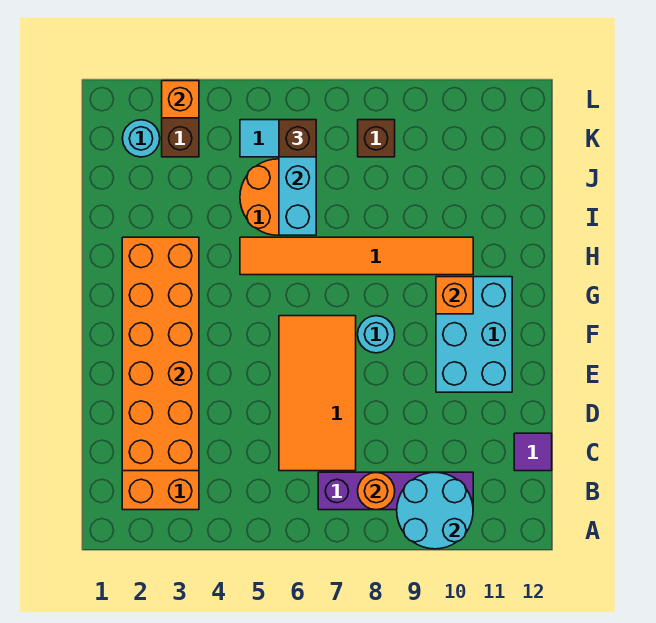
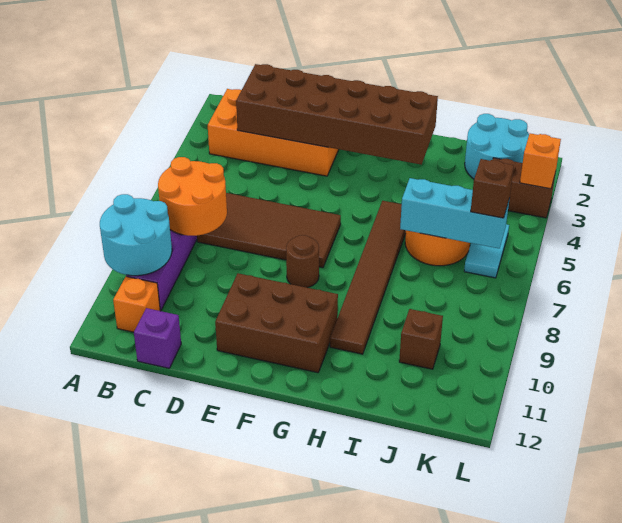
orange round brick B8 level 2 -> orange round brick B7:C8 level 2
orange brick C2:H3 level 2 -> brown brick C2:H3 level 2
orange tile C6:F7 level 1 -> brown tile C6:F7 level 1
purple tile C12 level 1 -> purple brick C12 level 1
cyan brick E10:G11 level 1 -> brown brick E10:G11 level 1
cyan round brick F8 level 1 -> brown round brick F8 level 1
orange brick G10 level 2 -> orange brick B11 level 1
orange tile H5:H10 level 1 -> brown tile H5:H10 level 1
cyan round brick K2 level 1 -> cyan round brick J1:K2 level 1
brown brick K8 level 1 -> brown brick J10 level 1

